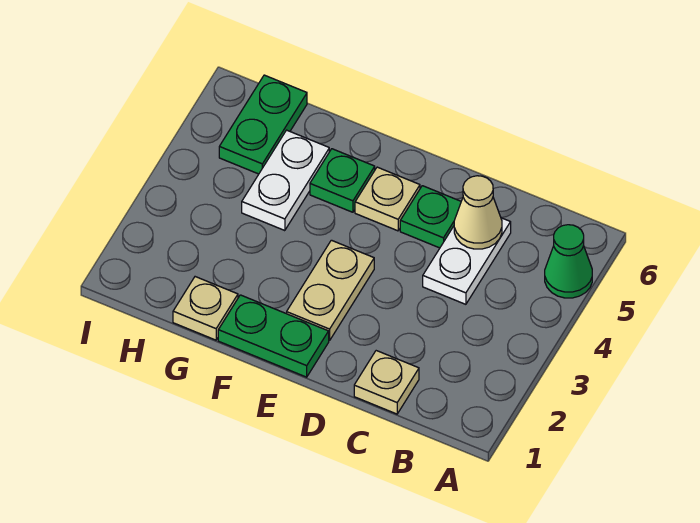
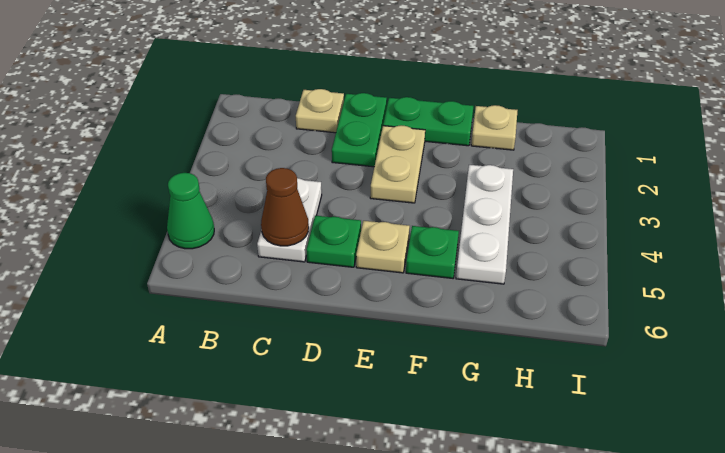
tan cone C5 level 2 -> brown cone C5 level 2
white plate G4:G5 level 1 -> white plate G3:G5 level 1
green plate H5:H6 level 1 -> green plate D1:D2 level 1

